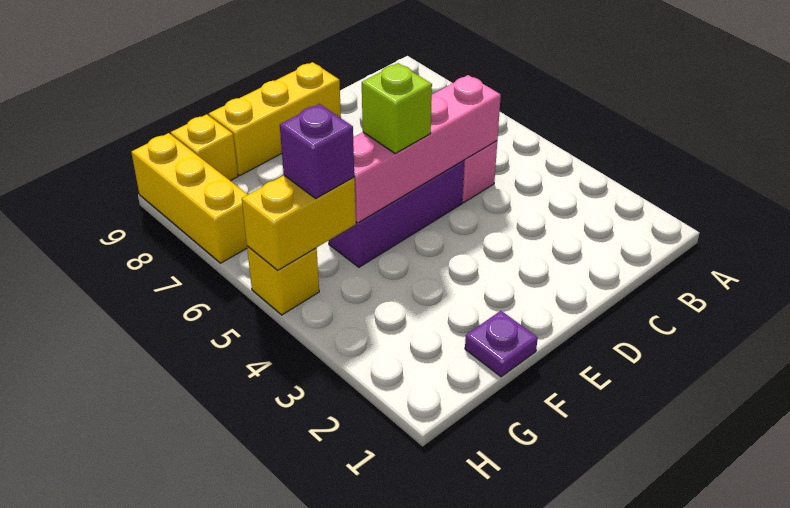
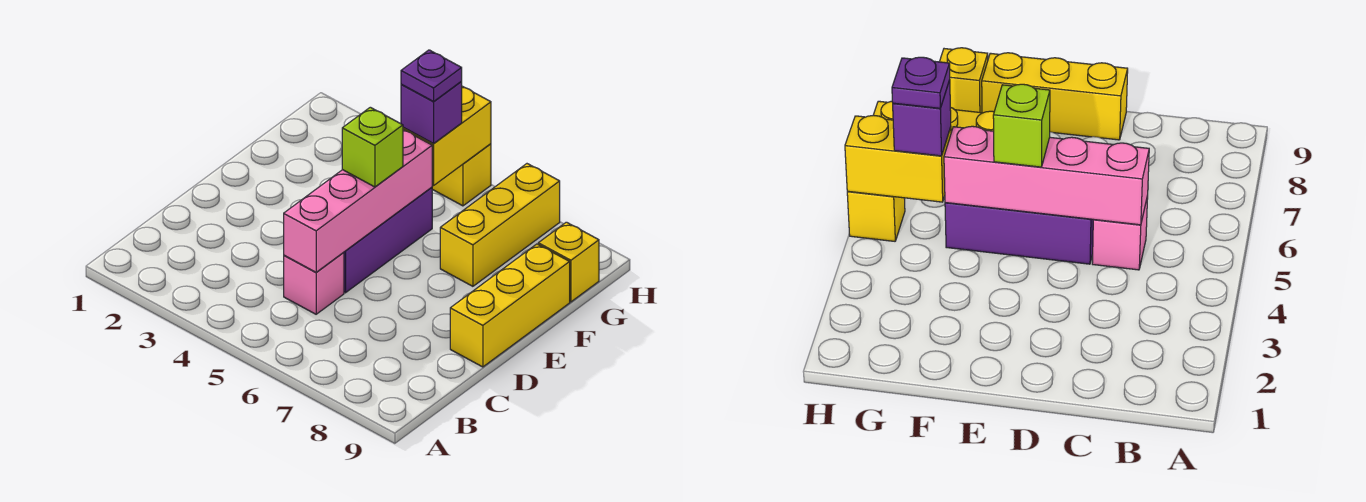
purple plate F1 level 1 -> purple plate G5 level 4
yellow brick H7:H9 level 1 -> yellow brick F7:H7 level 1

